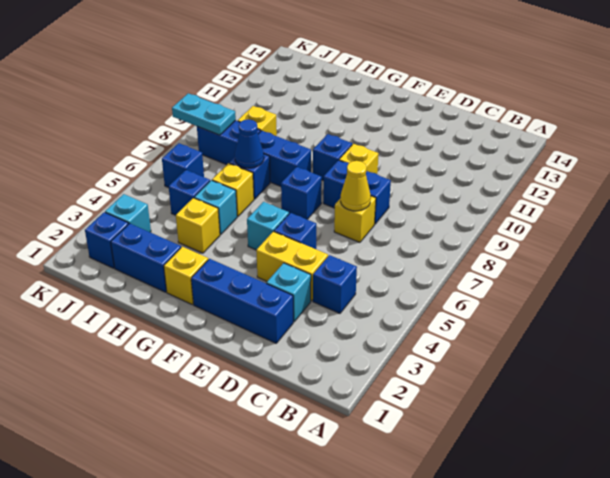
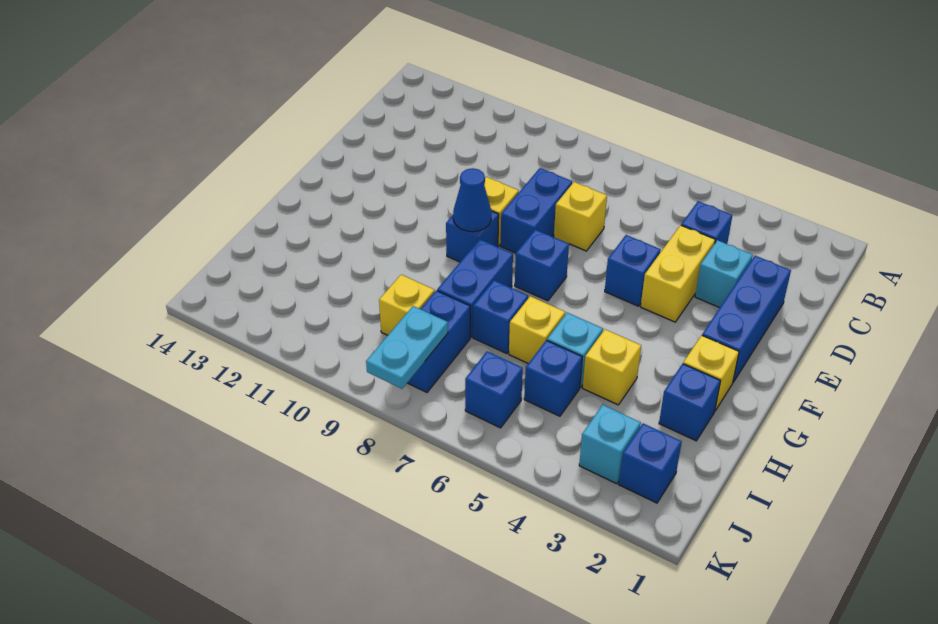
yellow cone D7 level 2 -> none
cyan brick F5 level 1 -> none
blue brick H2:I2 level 1 -> blue brick H2 level 1
blue cone H7 level 2 -> blue cone F9 level 2

